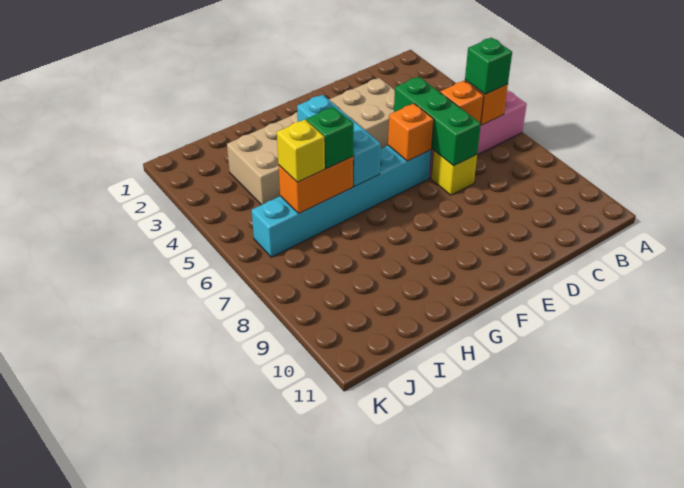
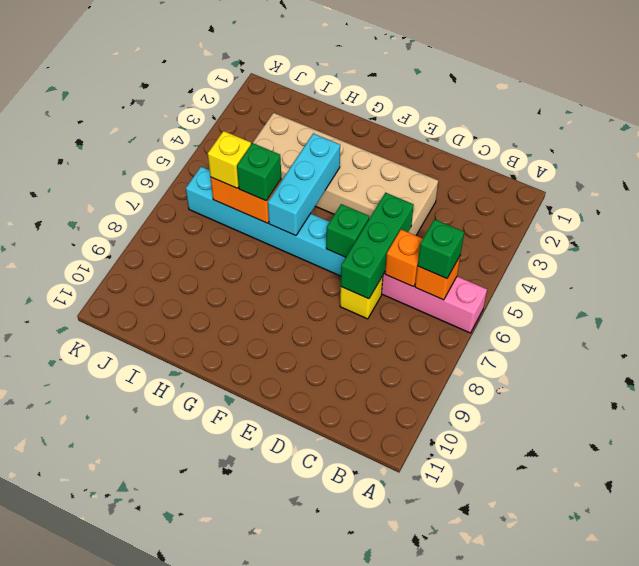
orange brick E6 level 2 -> green brick E6 level 2

